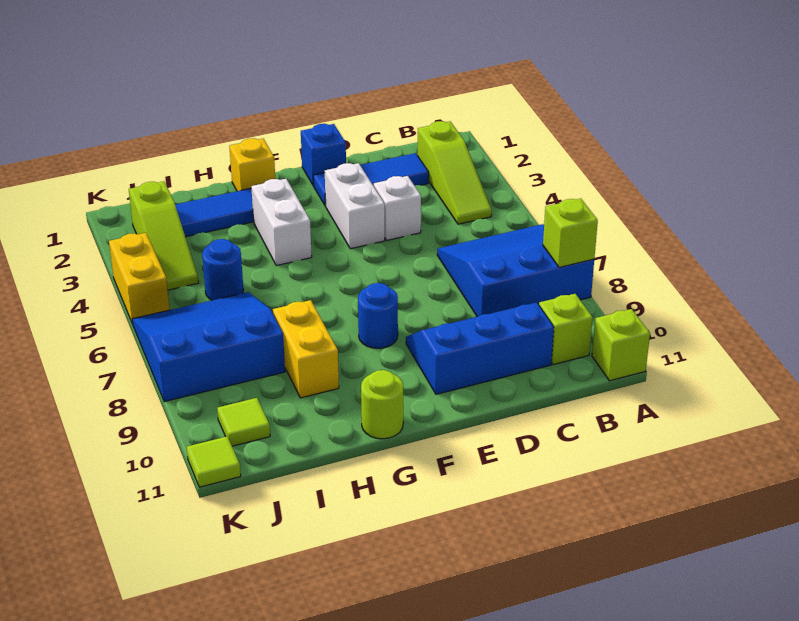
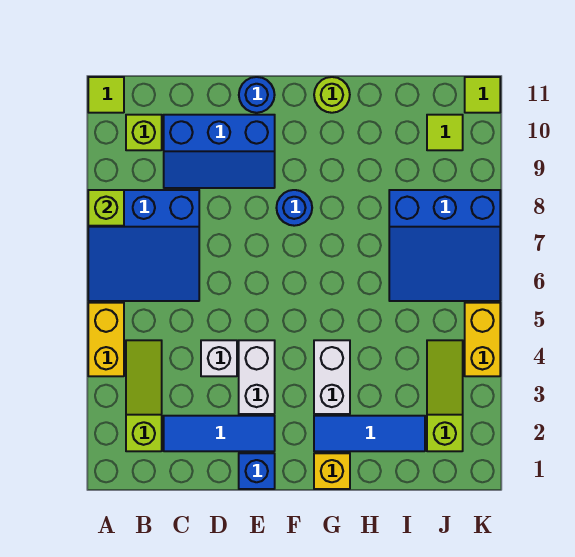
lime brick A11 level 1 -> lime tile A11 level 1
yellow brick H8:H9 level 1 -> yellow brick A4:A5 level 1
blue round brick I5 level 1 -> blue round brick E11 level 1

